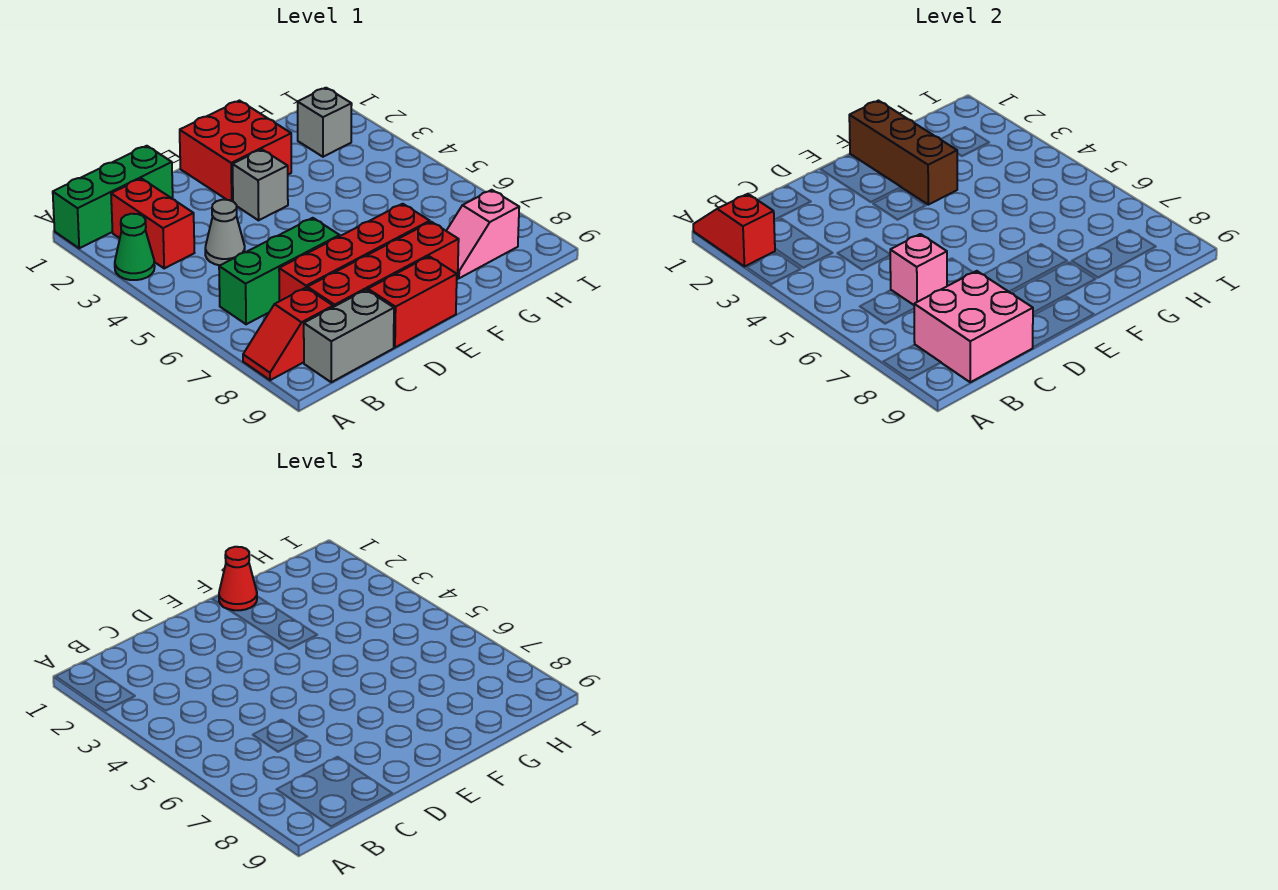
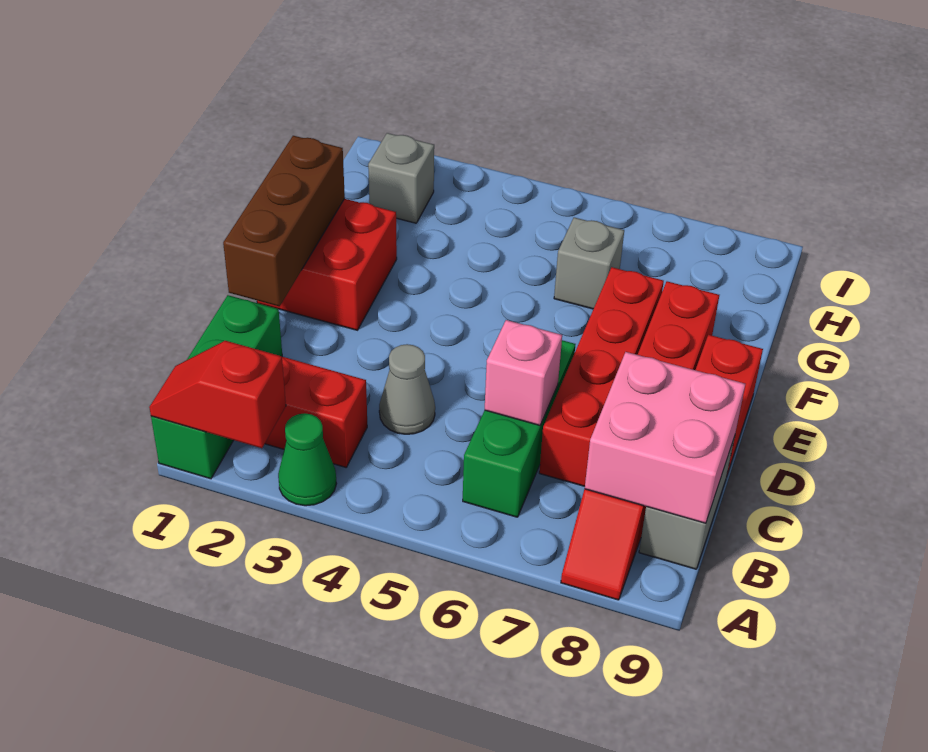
grey brick E3 level 1 -> grey brick G6 level 1
brown brick F1:F3 level 2 -> brown brick D1:F1 level 2
red cone F1 level 3 -> none
pink slope G8:H8 level 1 top H -> none

